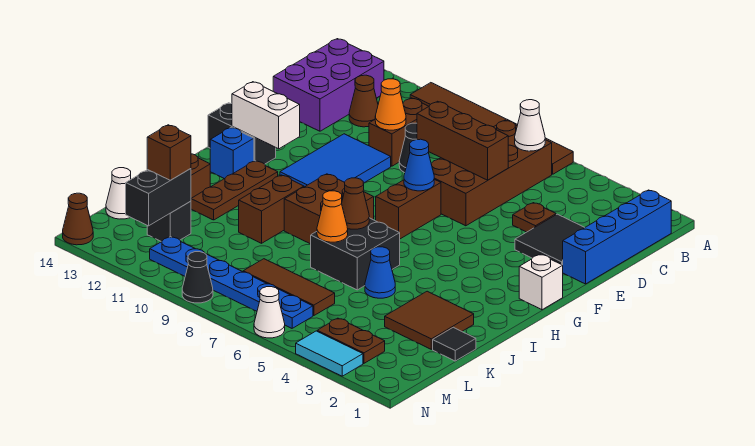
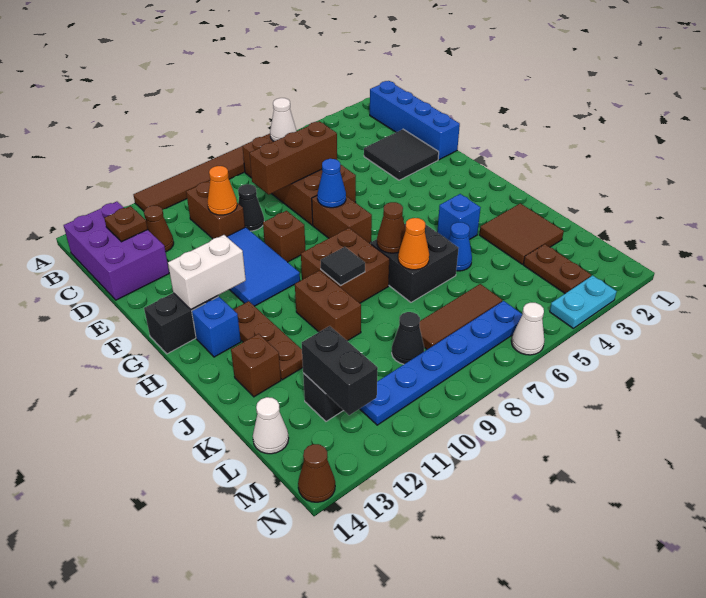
brown plate D4 level 1 -> brown plate C13 level 2
white brick G1 level 1 -> none
none -> blue brick I4 level 1
black tile K1 level 1 -> black tile I9 level 2
brown brick L12 level 3 -> brown brick F9 level 1
brown plate M3:M4 level 1 -> brown plate L3:M3 level 1
cyan tile N3:N4 level 1 -> cyan plate N3:N4 level 1
black cone N9 level 1 -> black cone L9 level 1

